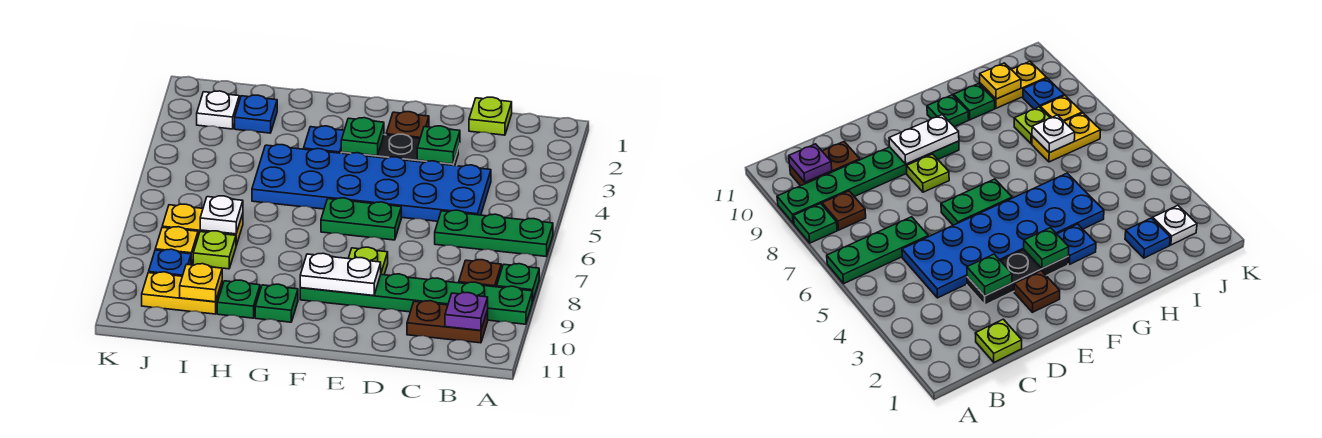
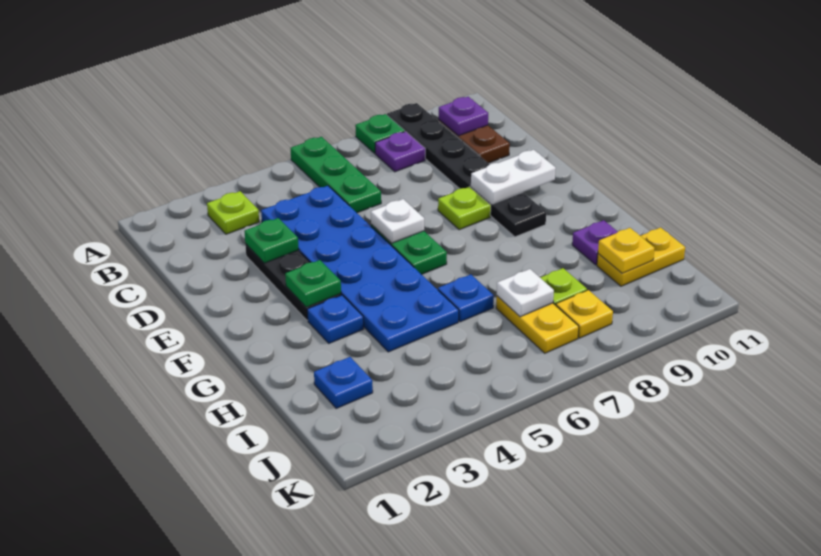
green plate A9:F9 level 1 -> black plate A9:F9 level 1
brown plate B8 level 1 -> purple plate B8 level 1
lime plate C1 level 1 -> lime plate B3 level 1
brown plate E2 level 1 -> none
white plate E9:F9 level 2 -> white plate E9:E10 level 2
green plate G10 level 1 -> none
green plate H10 level 1 -> purple plate H10 level 1
yellow plate I10:J10 level 1 -> yellow plate I10:I11 level 1
white plate J2 level 1 -> white plate E6 level 2
blue plate J9 level 1 -> blue plate H6 level 1

